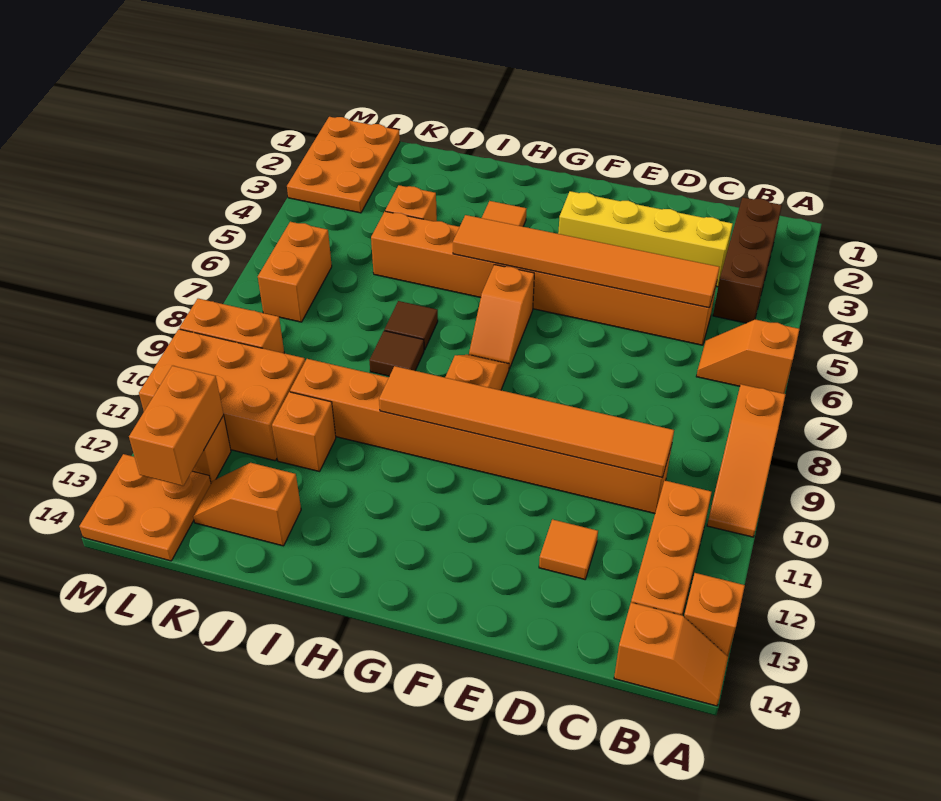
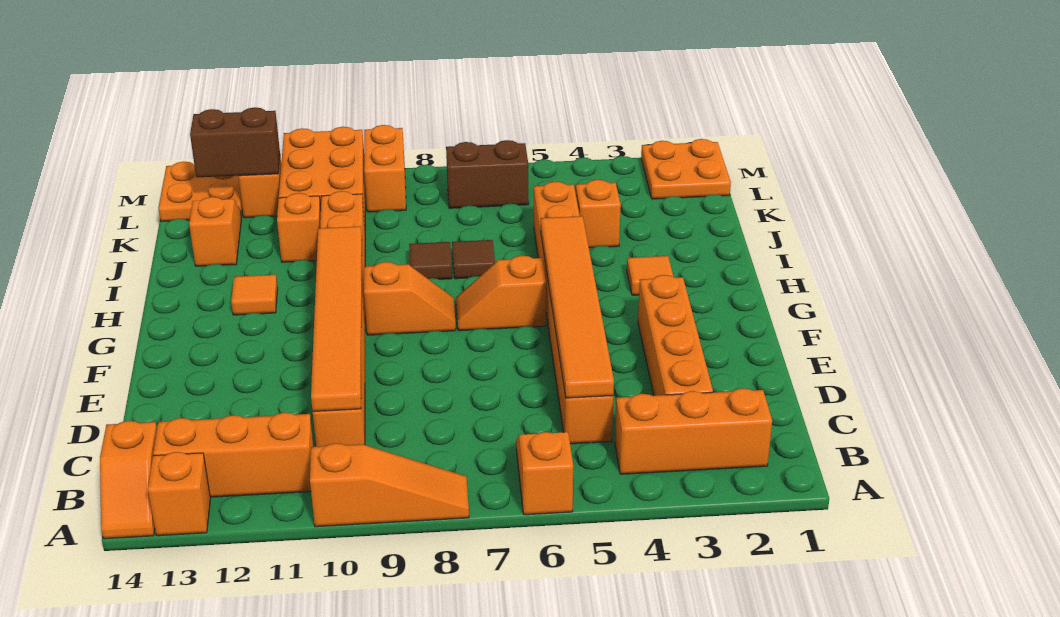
orange slope A8:A10 level 1 top 8 -> orange slope A8:A10 level 1 top 10
brown brick B2:B4 level 1 -> orange brick B2:B4 level 1
yellow brick C3:F3 level 1 -> orange brick C3:F3 level 1
orange tile D12 level 1 -> orange tile H12 level 1
orange plate L1:M3 level 1 -> orange plate L1:M2 level 1
orange brick L6:L7 level 1 -> brown brick L6:L7 level 1
orange brick L12:L13 level 2 -> brown brick L12:L13 level 2

